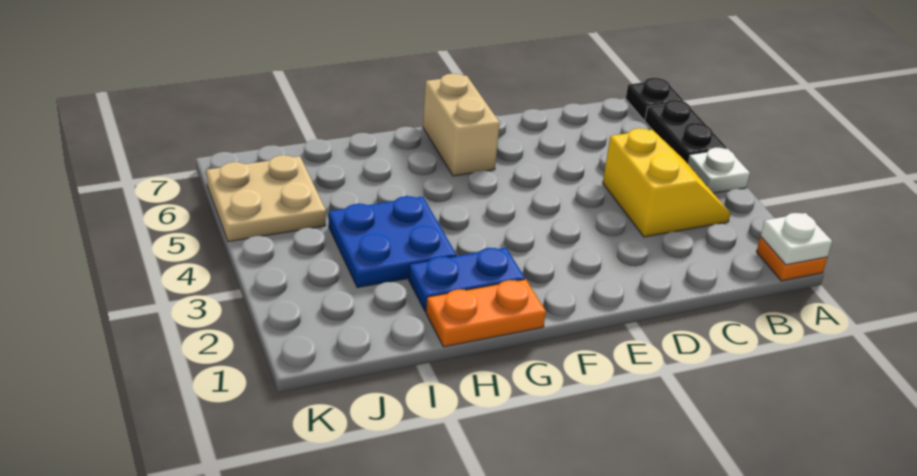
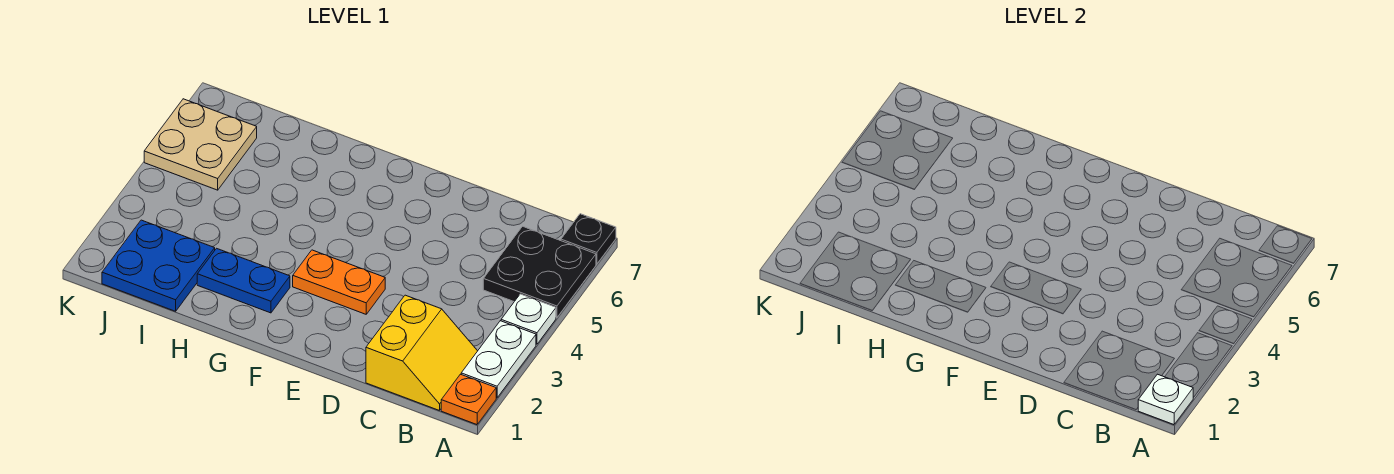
none -> white plate A2:A3 level 1
black plate A5:A6 level 1 -> black plate A5:B6 level 1
yellow slope B3:C4 level 1 top C -> yellow slope B1:C2 level 1 top C
tan brick F6:F7 level 1 -> none
orange plate G1:H1 level 1 -> orange plate E3:F3 level 1
blue plate H3:I4 level 1 -> blue plate I1:J2 level 1

